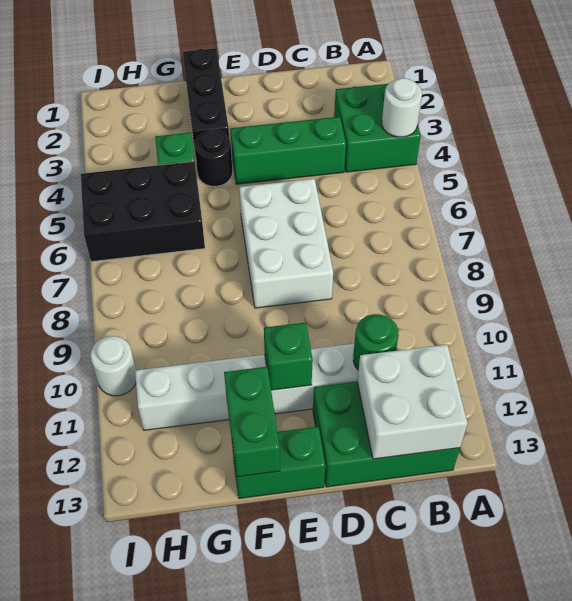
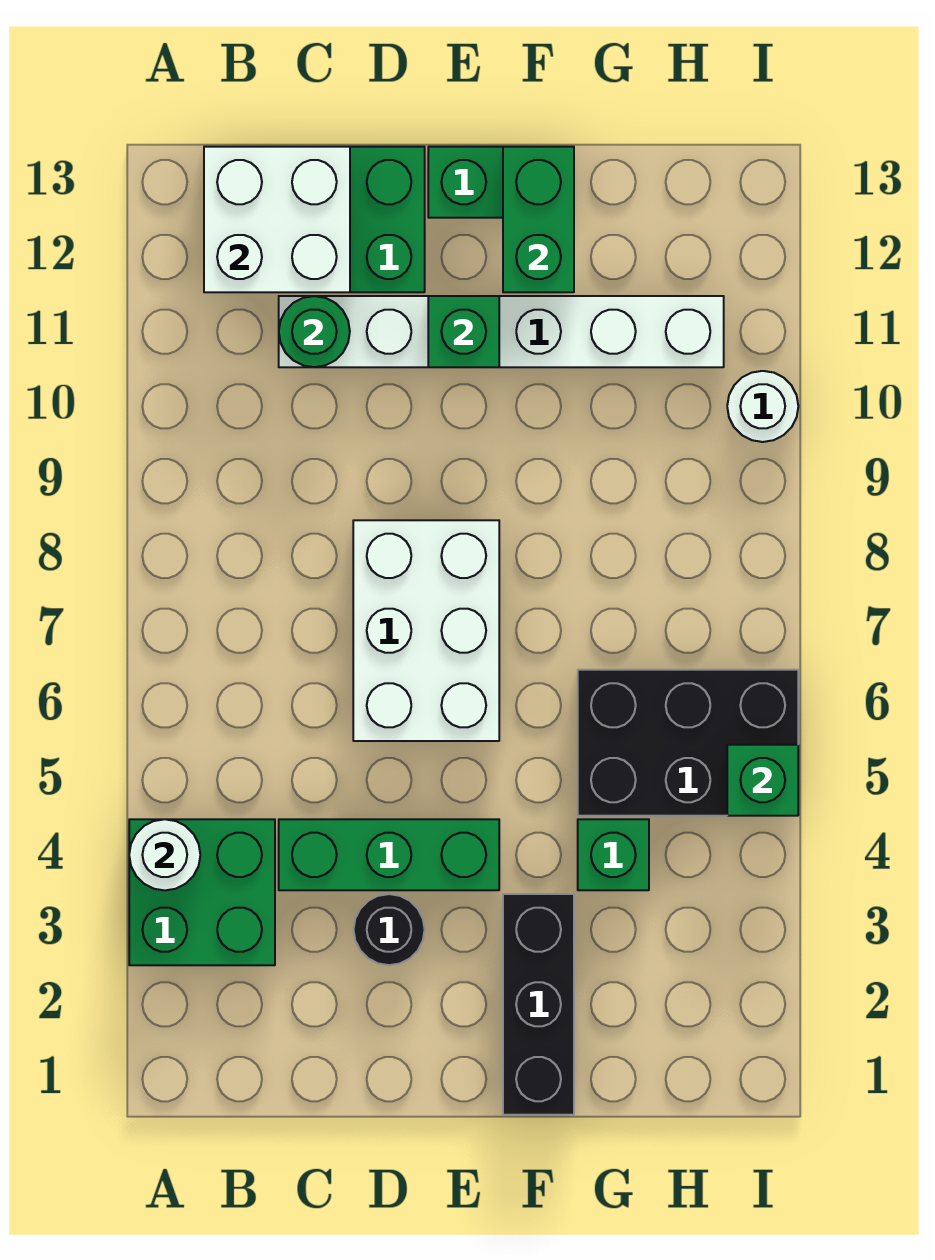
black round brick F4 level 1 -> black round brick D3 level 1
none -> green brick I5 level 2

